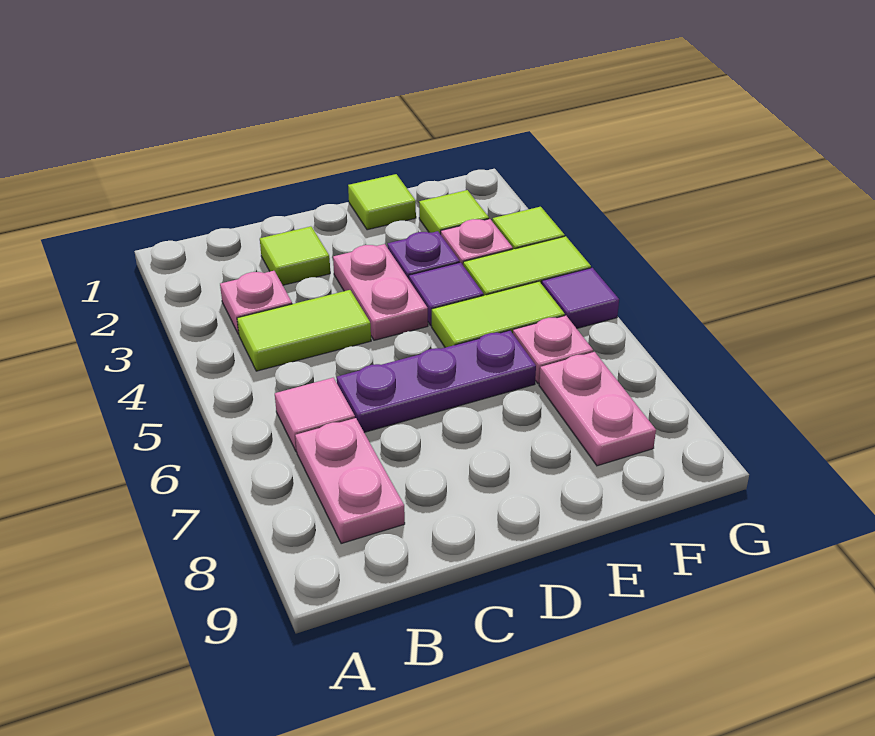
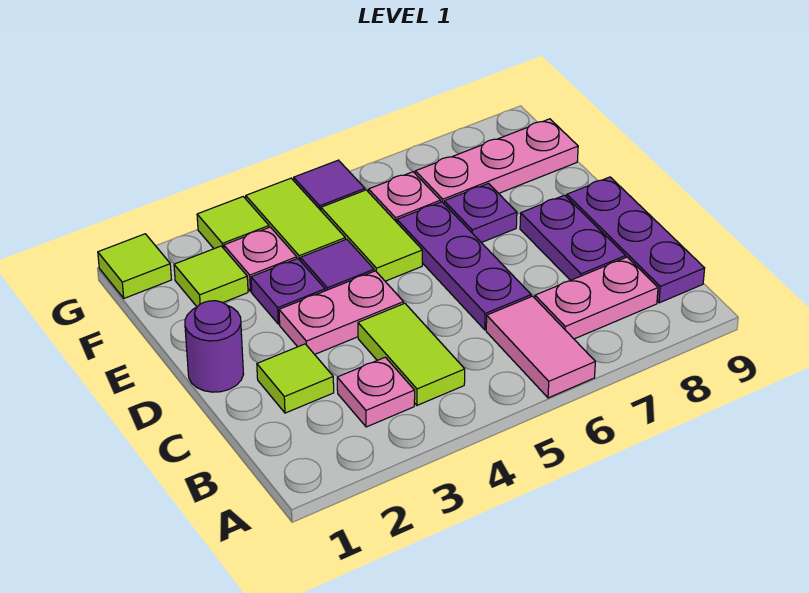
pink tile B6 level 1 -> pink tile A6:B6 level 1
none -> purple plate B9:D9 level 1
none -> purple plate C8:D8 level 1
none -> purple round brick D1 level 1
lime tile E1 level 1 -> lime tile G1 level 1
none -> purple plate E7 level 1
pink plate F7:F8 level 1 -> pink plate F7:F9 level 1

